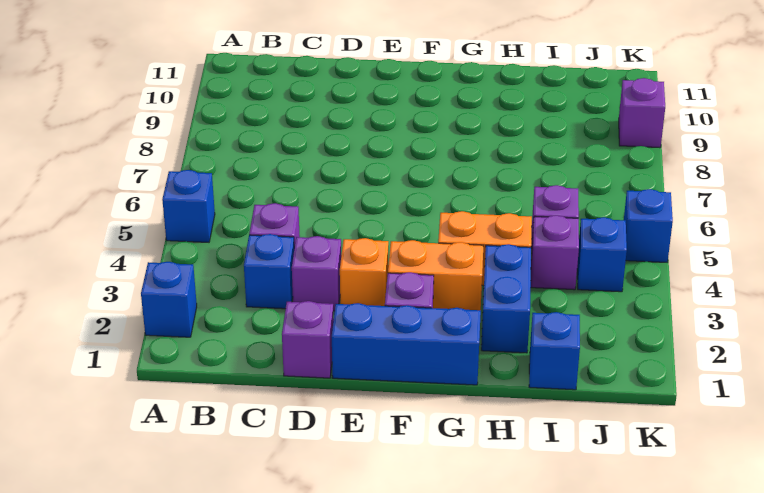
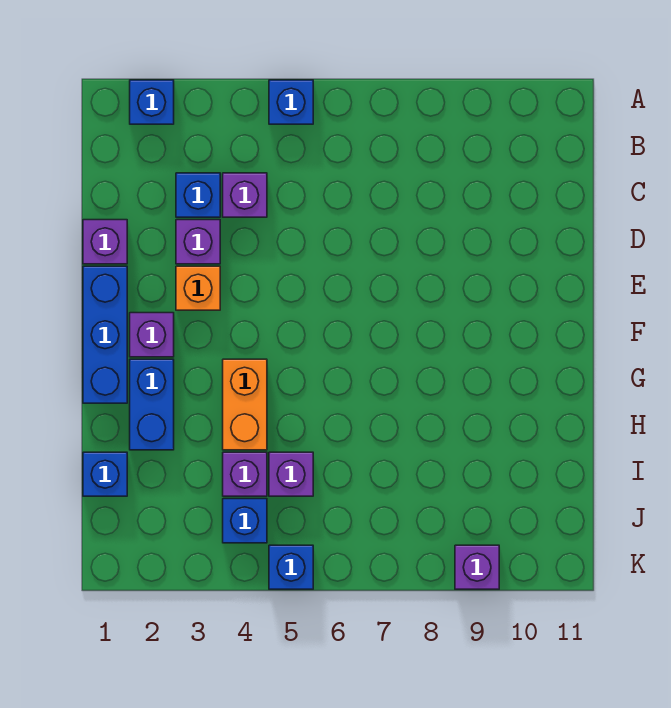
orange brick F3:G3 level 1 -> none
blue brick H2:H3 level 1 -> blue brick G2:H2 level 1

